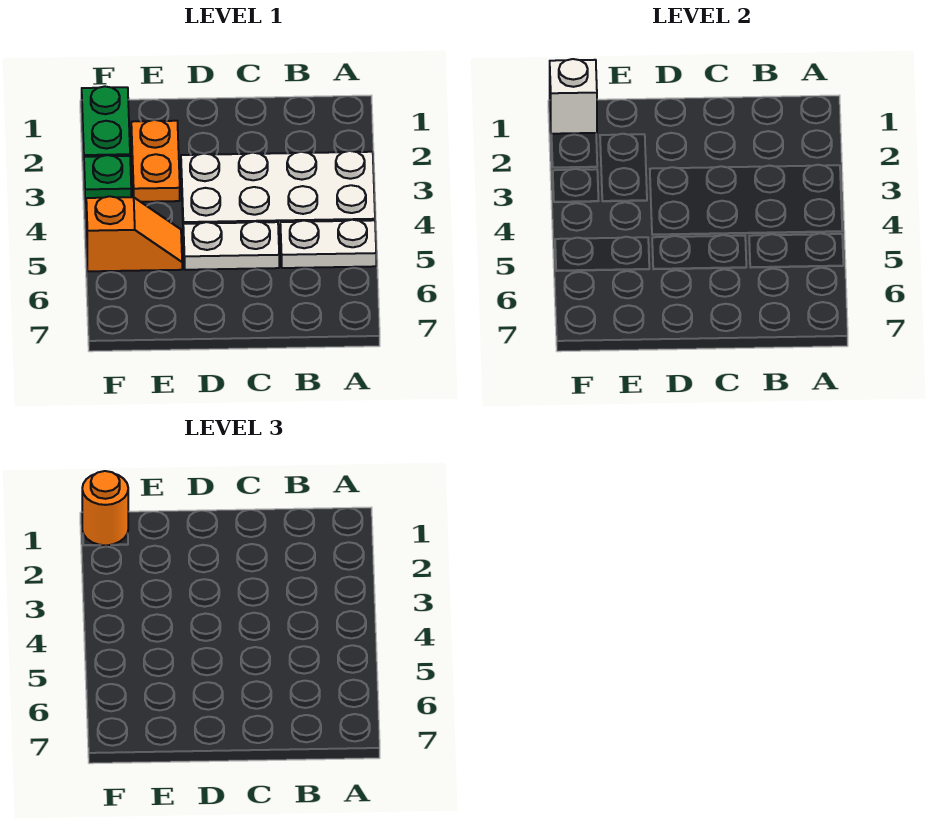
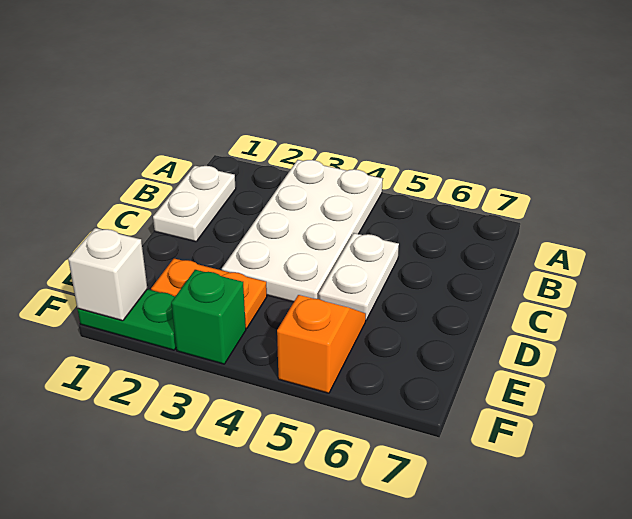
white plate A5:B5 level 1 -> white plate B1:C1 level 1
orange round brick F1 level 3 -> none
green plate F3 level 1 -> green brick F3 level 1

